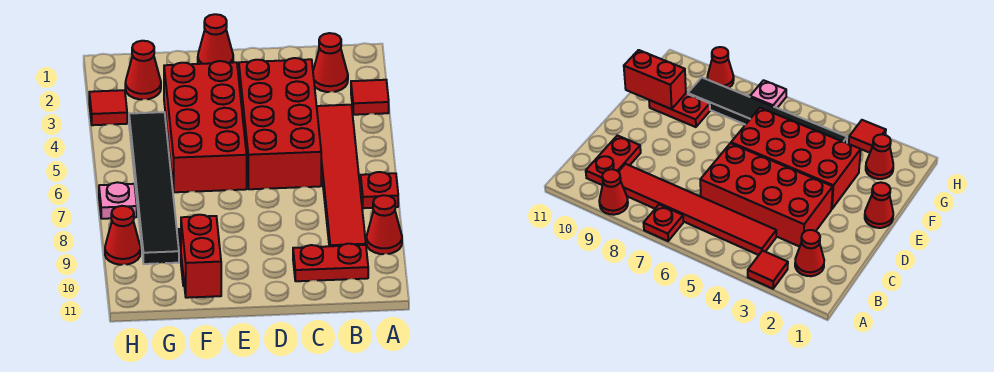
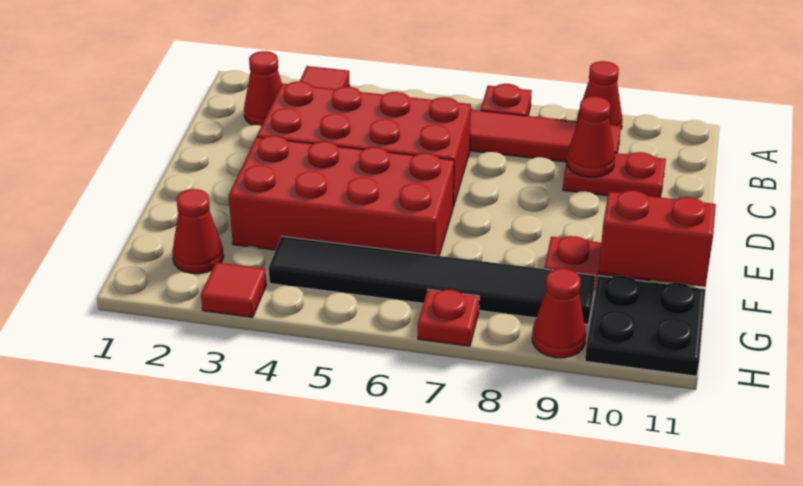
red plate B10:C10 level 1 -> red plate C9:C10 level 1
red cone E1 level 1 -> red cone C9 level 2
none -> black plate G10:H11 level 1
pink plate H7 level 1 -> red plate H7 level 1

